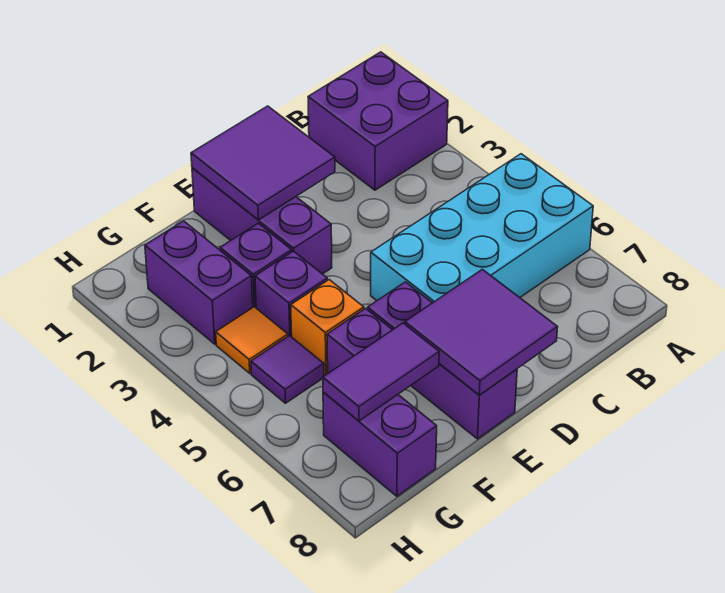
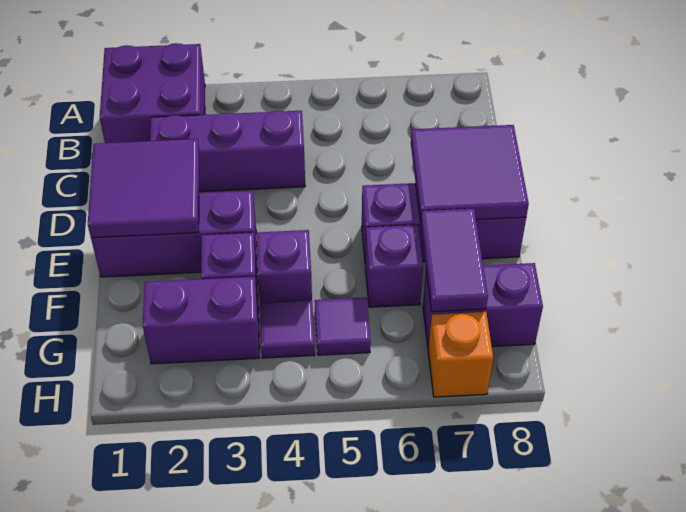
cyan brick A5:D6 level 1 -> none
none -> purple brick C2:C4 level 1
orange brick F5 level 1 -> orange brick H7 level 1
orange tile G4 level 1 -> purple tile G4 level 1

